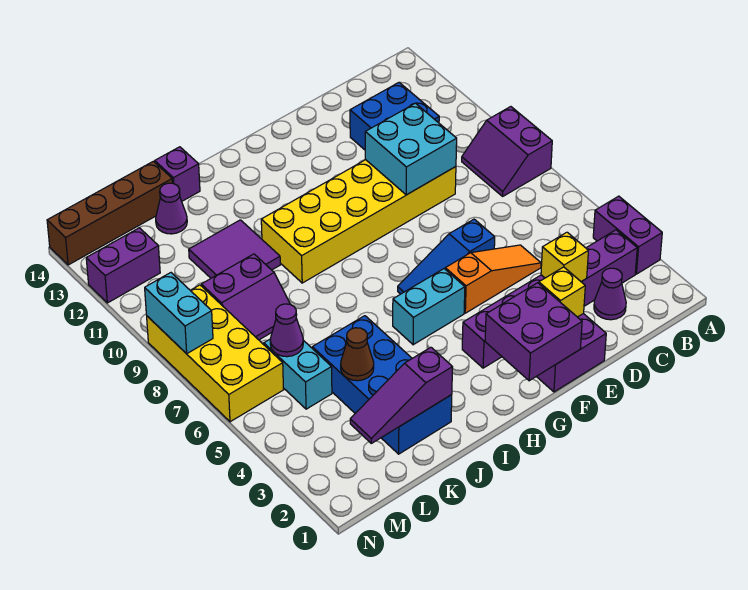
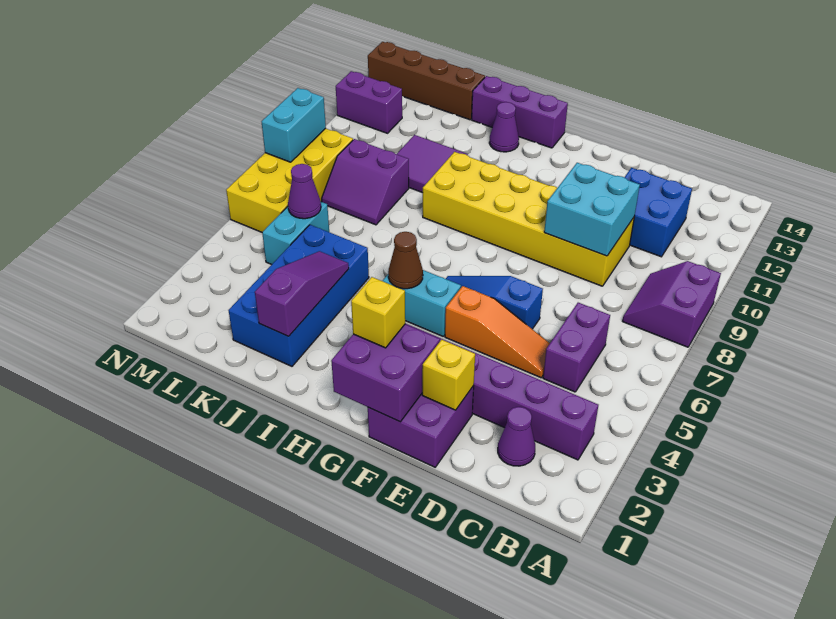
purple brick A3:A4 level 1 -> purple brick C5:C6 level 1
yellow brick D3 level 2 -> yellow brick G2 level 3
purple slope J2:L2 level 2 top J -> purple slope J2:J4 level 2 top 2
purple brick J14 level 1 -> purple brick H14:J14 level 1
brown cone K4 level 2 -> brown cone H5 level 2
purple cone K13 level 1 -> purple cone I13 level 1

